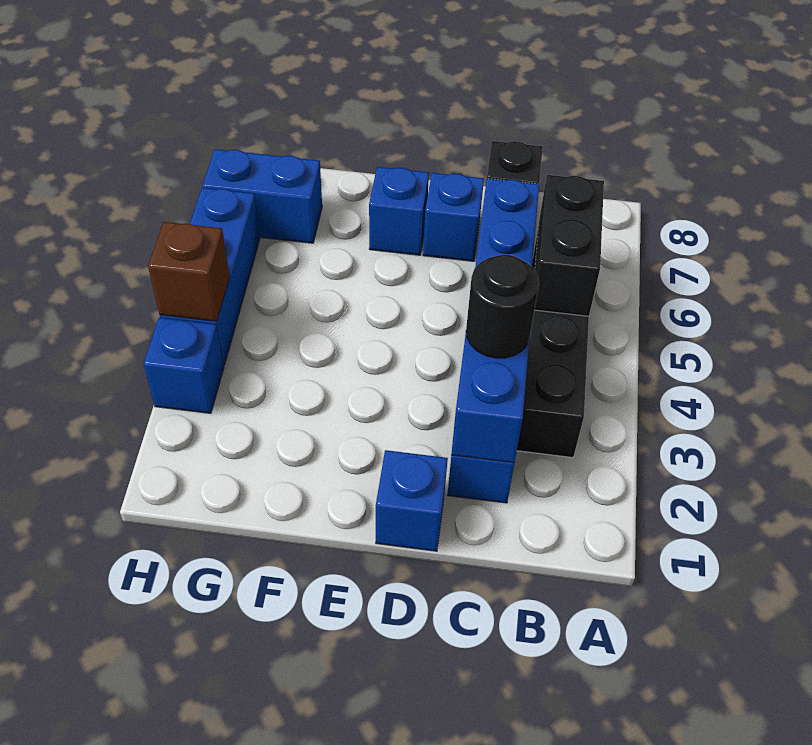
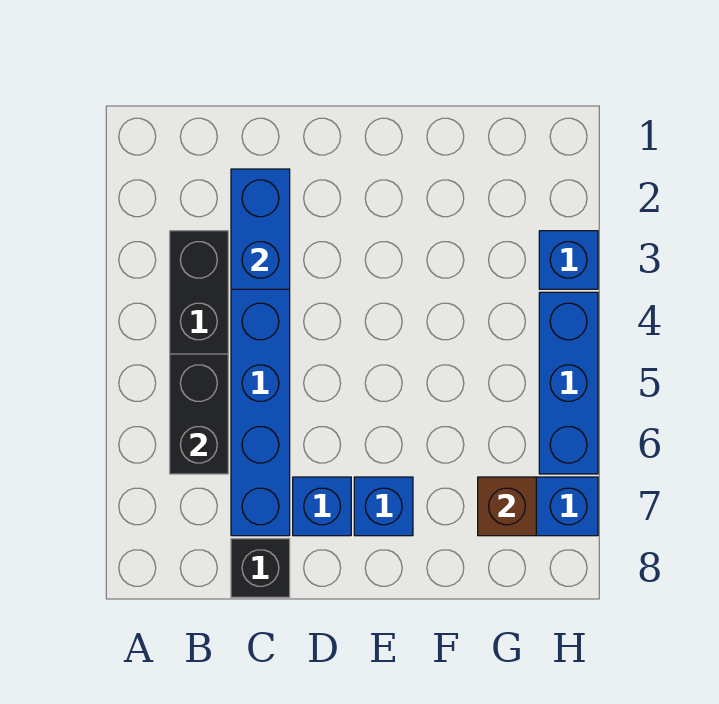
black round brick C3 level 3 -> none
blue brick D1 level 1 -> none
brown brick H4 level 2 -> brown brick G7 level 2

